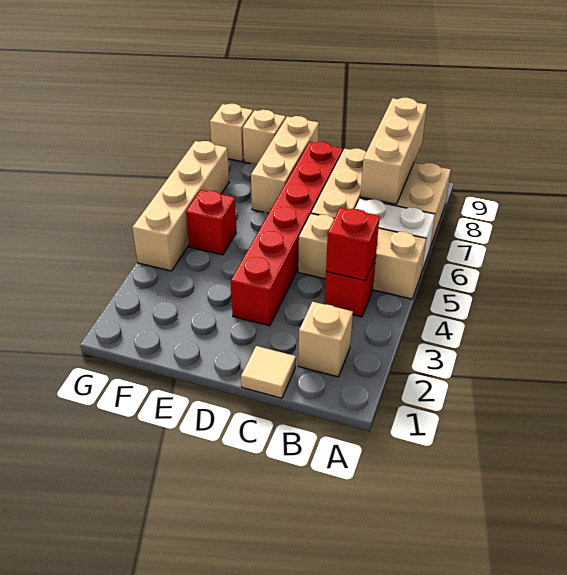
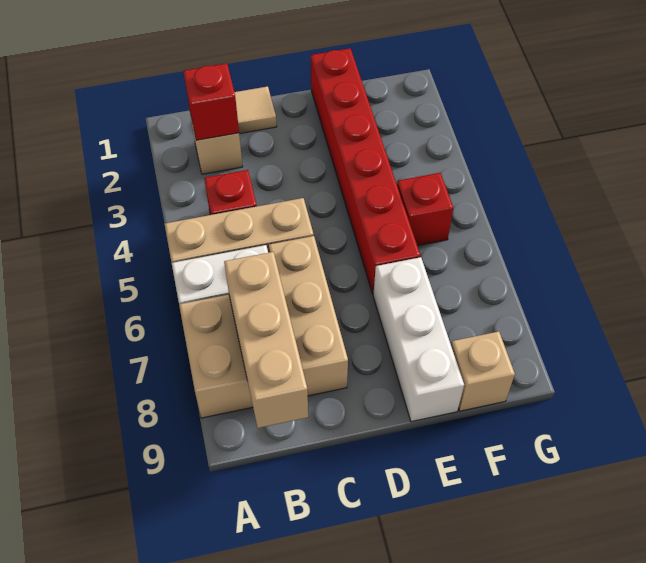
red brick B4 level 2 -> red brick B2 level 2
red brick D3:D8 level 1 -> red brick E1:E6 level 1
tan brick E7:E9 level 1 -> white brick E7:E9 level 1
tan brick G4:G7 level 1 -> none
tan brick G9 level 1 -> none

